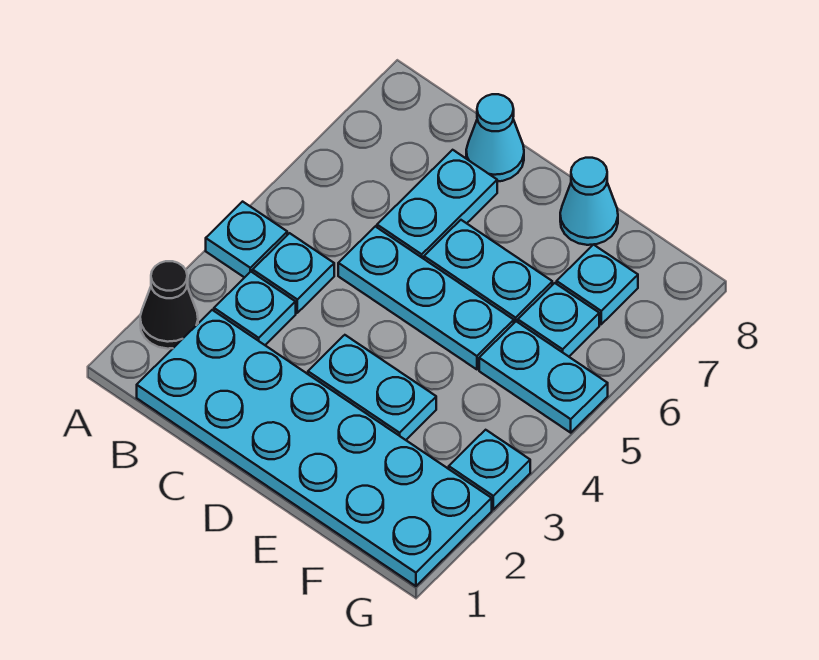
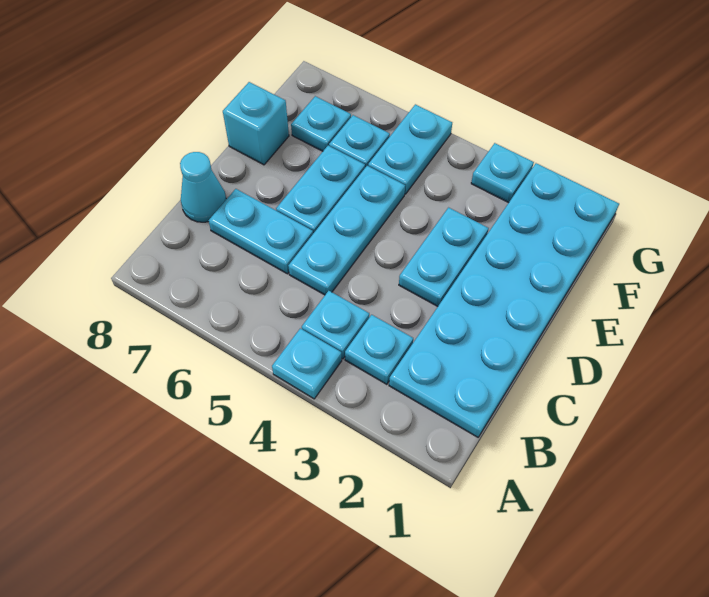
black cone A2 level 1 -> none
cyan cone E8 level 1 -> cyan brick E8 level 1

